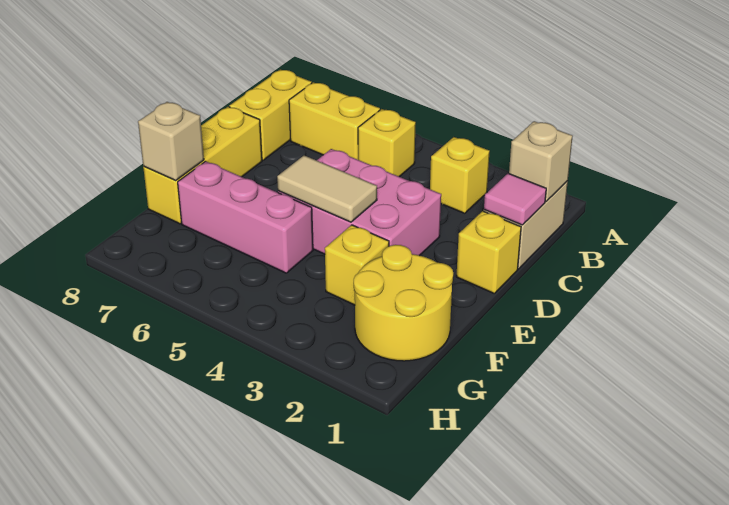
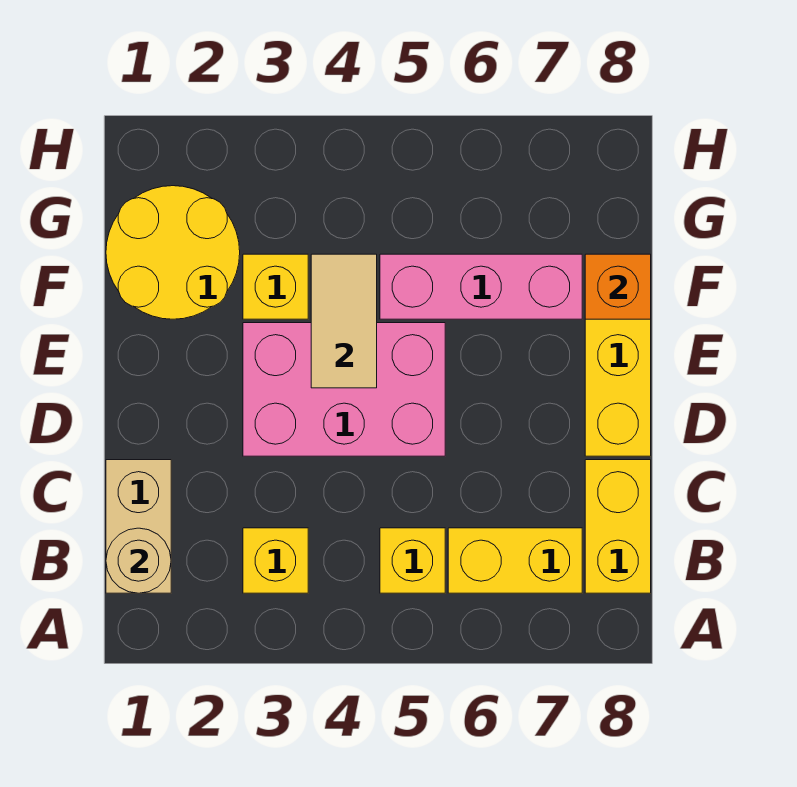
tan brick B1 level 2 -> tan round brick B1 level 2
pink tile C1 level 2 -> none
yellow brick D1 level 1 -> none
tan tile E4:E5 level 2 -> tan tile E4:F4 level 2
tan brick F8 level 2 -> orange brick F8 level 2

